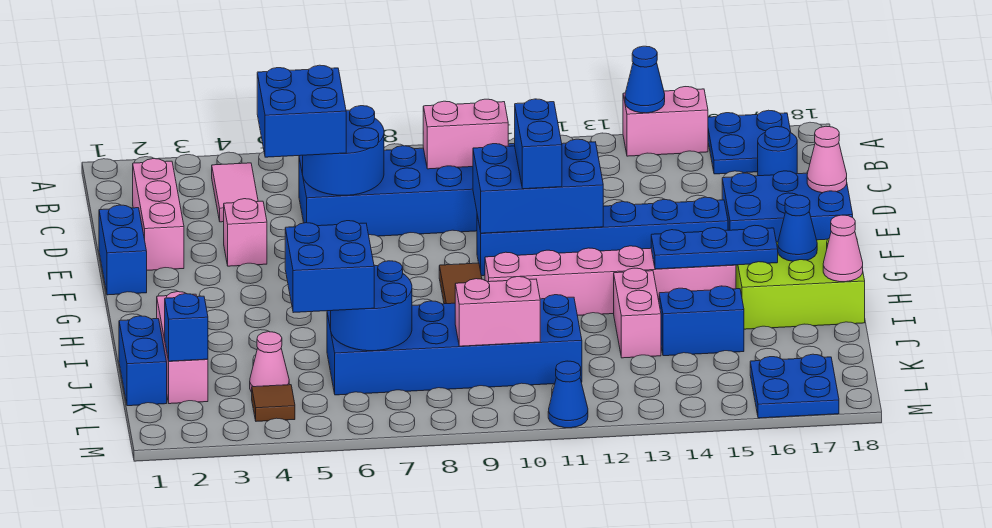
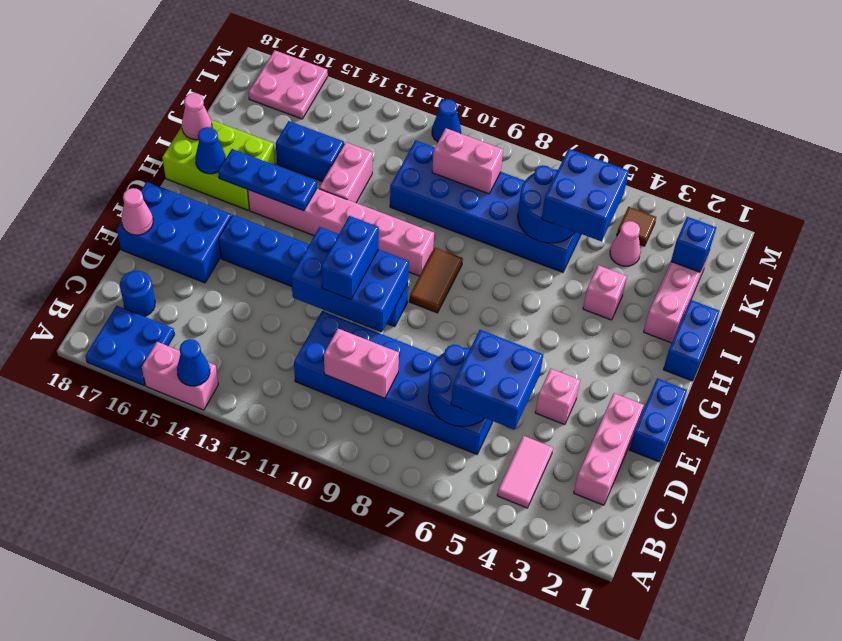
none -> pink brick I4 level 1
blue brick J1:K1 level 1 -> blue brick H1:I1 level 1
blue plate L16:M17 level 1 -> pink plate L16:M17 level 1

